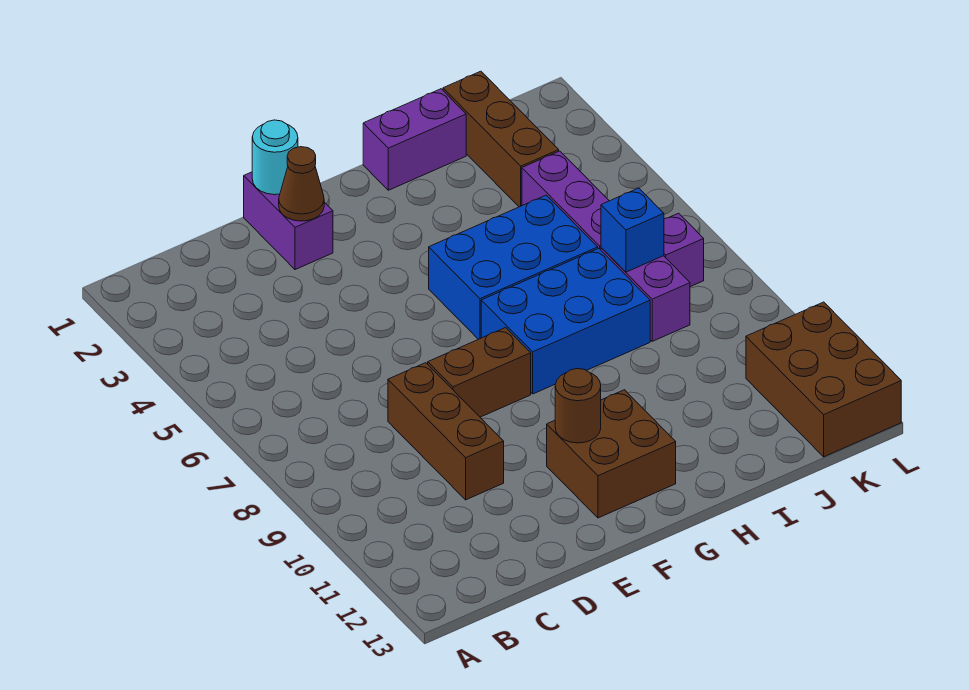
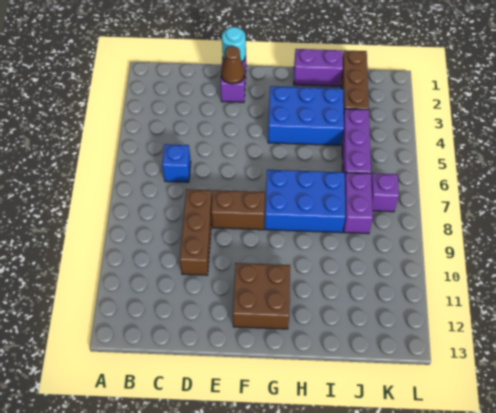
brown round brick F11 level 2 -> none
blue brick G5:I6 level 1 -> blue brick G3:I4 level 1
blue brick J7 level 2 -> blue brick C6 level 1
brown brick K11:L13 level 1 -> none

